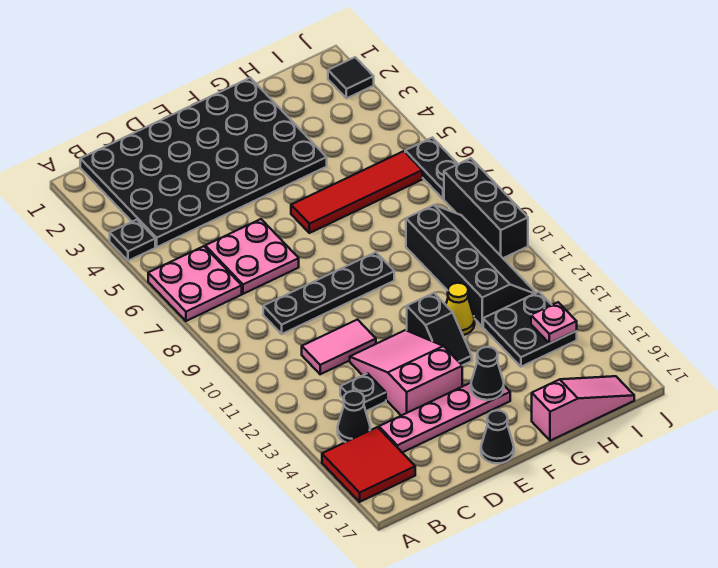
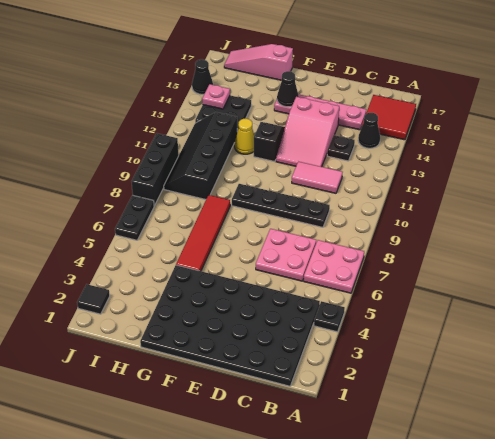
black cone E17 level 1 -> black cone J15 level 1
red tile F6:I6 level 1 -> red tile G5:G8 level 1

